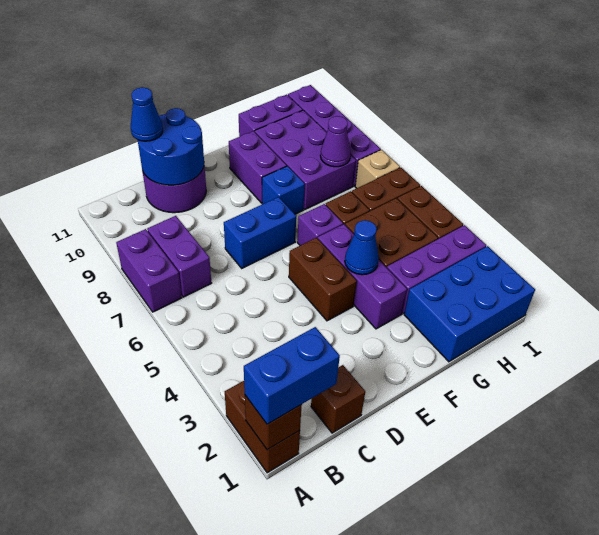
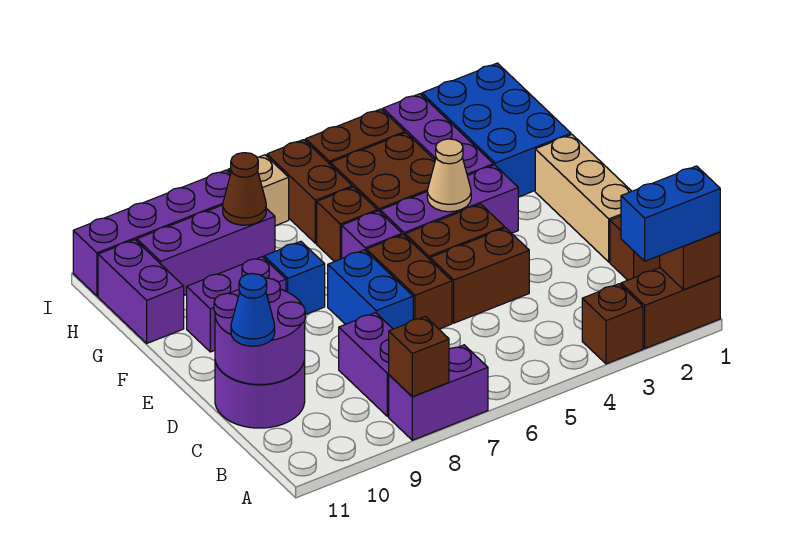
blue brick A1:B1 level 3 -> blue brick A1:A2 level 3
none -> brown brick A3 level 1
none -> brown brick A8 level 2
purple brick B7:B8 level 1 -> purple brick B8:C8 level 1
blue round brick C10:D11 level 2 -> purple round brick C10:D11 level 2
none -> tan brick D1:F1 level 1
none -> brown brick D4:D5 level 1
none -> brown brick D6:E6 level 1
blue cone F4 level 2 -> tan cone F4 level 2
purple brick G8:H10 level 1 -> purple brick H8:H10 level 1
purple cone H8 level 2 -> brown cone H8 level 2

